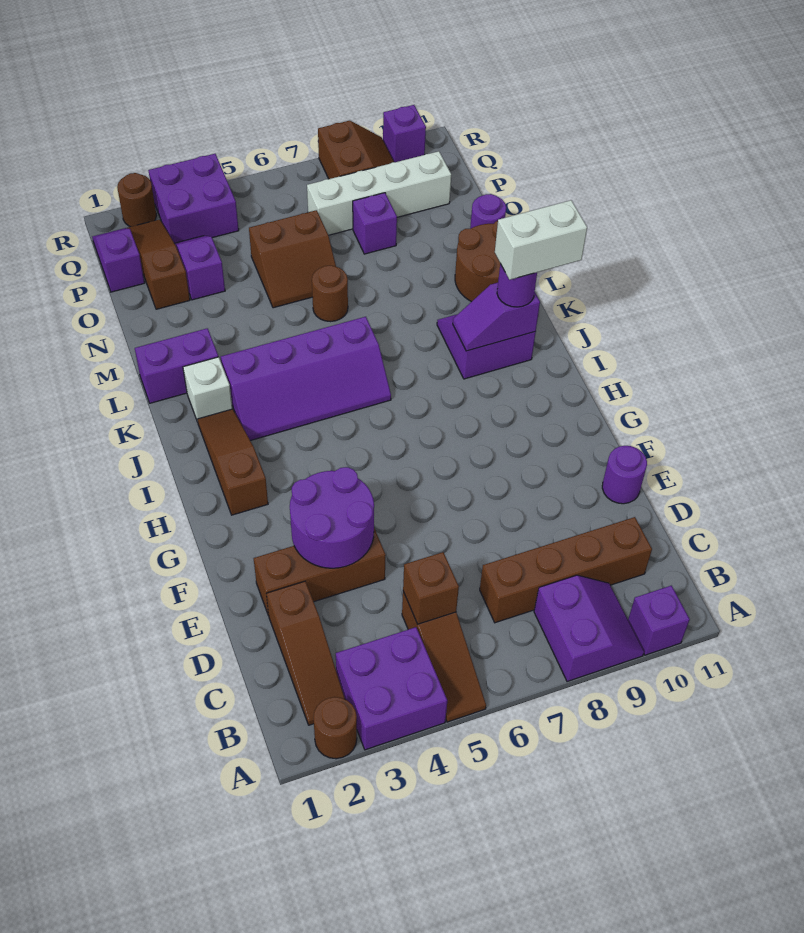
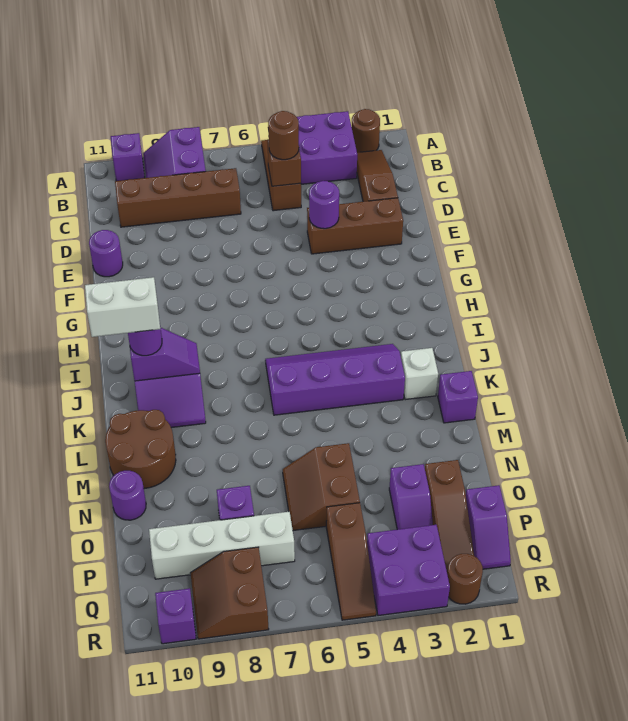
purple round brick E3:F4 level 2 -> purple round brick E4 level 2
brown slope H2:J2 level 1 top H -> brown slope P5:R5 level 1 top P
purple brick L1:L2 level 1 -> purple brick L1 level 1
brown round brick M6 level 1 -> brown round brick C5 level 3
brown slope N5:O6 level 1 top O -> brown slope N5:O6 level 1 top 5

